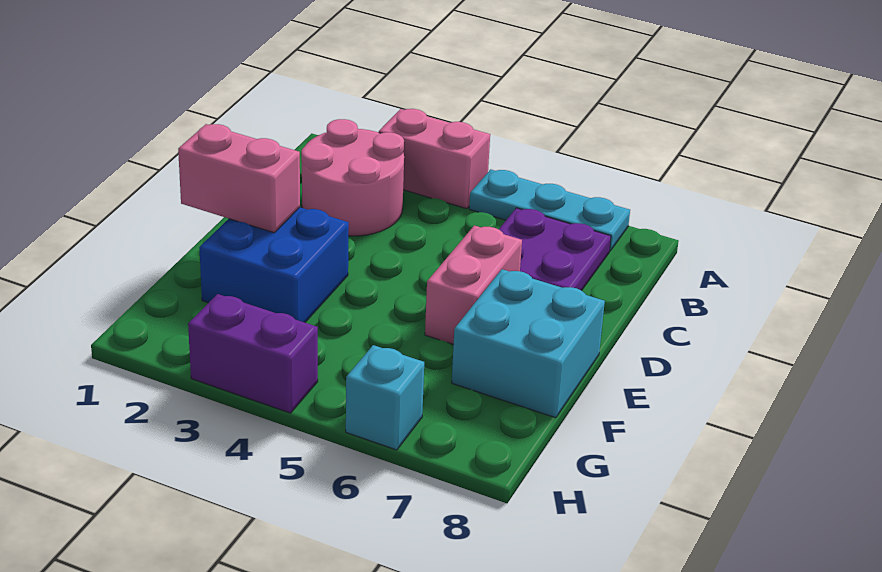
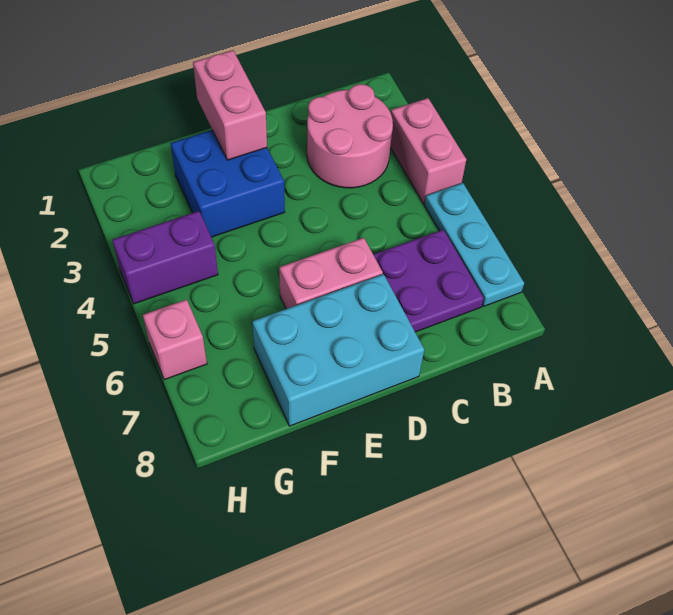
cyan brick E7:F8 level 1 -> cyan brick D7:F8 level 1
purple brick H3:H4 level 1 -> purple brick G4:H4 level 1
cyan brick H6 level 1 -> pink brick H6 level 1

